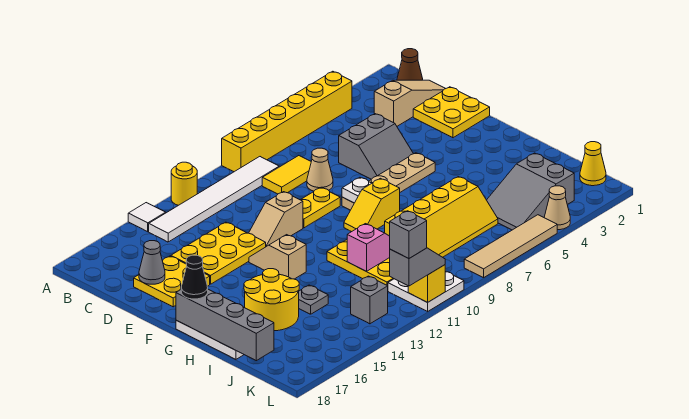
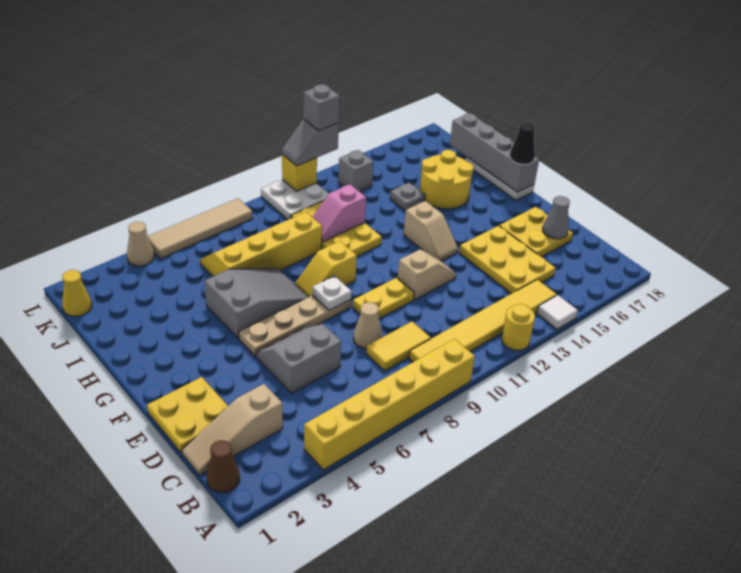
white tile B9:B14 level 1 -> yellow tile B9:B14 level 1
yellow plate D13:E15 level 1 -> yellow plate C14:E15 level 1
yellow slope G8:G9 level 1 top 8 -> yellow slope G8:G9 level 1 top 9
grey slope J3:K5 level 1 top 3 -> grey slope G5:H7 level 1 top 5

